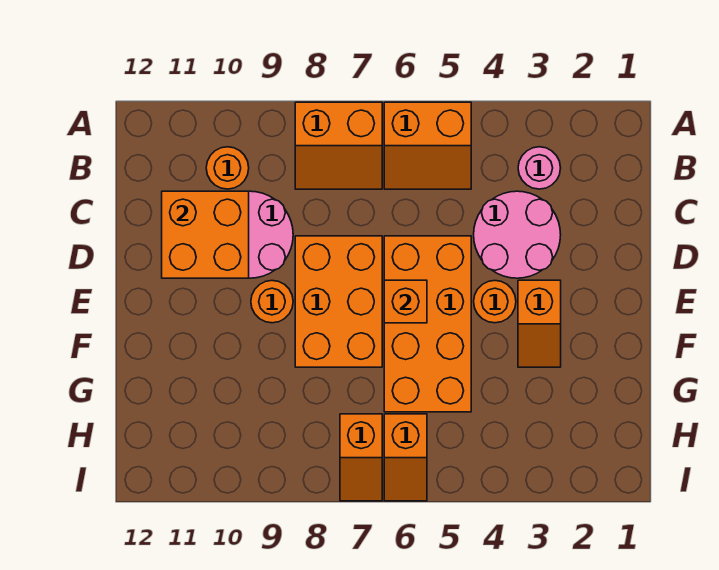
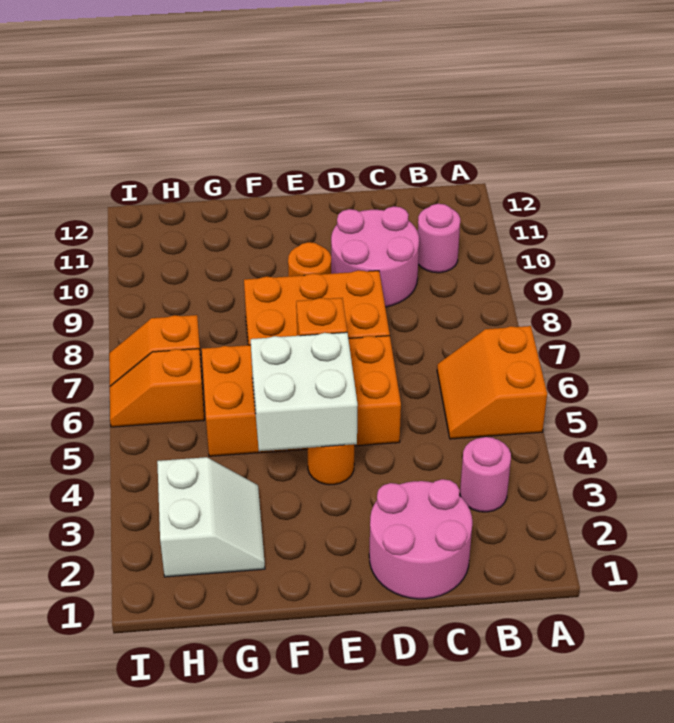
orange slope A7:B8 level 1 top A -> none
orange round brick B10 level 1 -> pink round brick B10 level 1
pink round brick C3:D4 level 1 -> pink round brick C1:D2 level 1
orange brick C10:D11 level 2 -> none
orange slope E3:F3 level 1 top E -> none
none -> white brick E4:F5 level 2
none -> white slope G2:H3 level 1 top H

